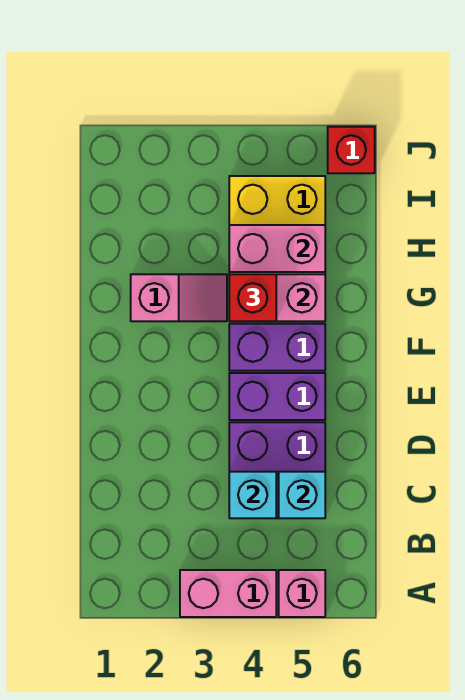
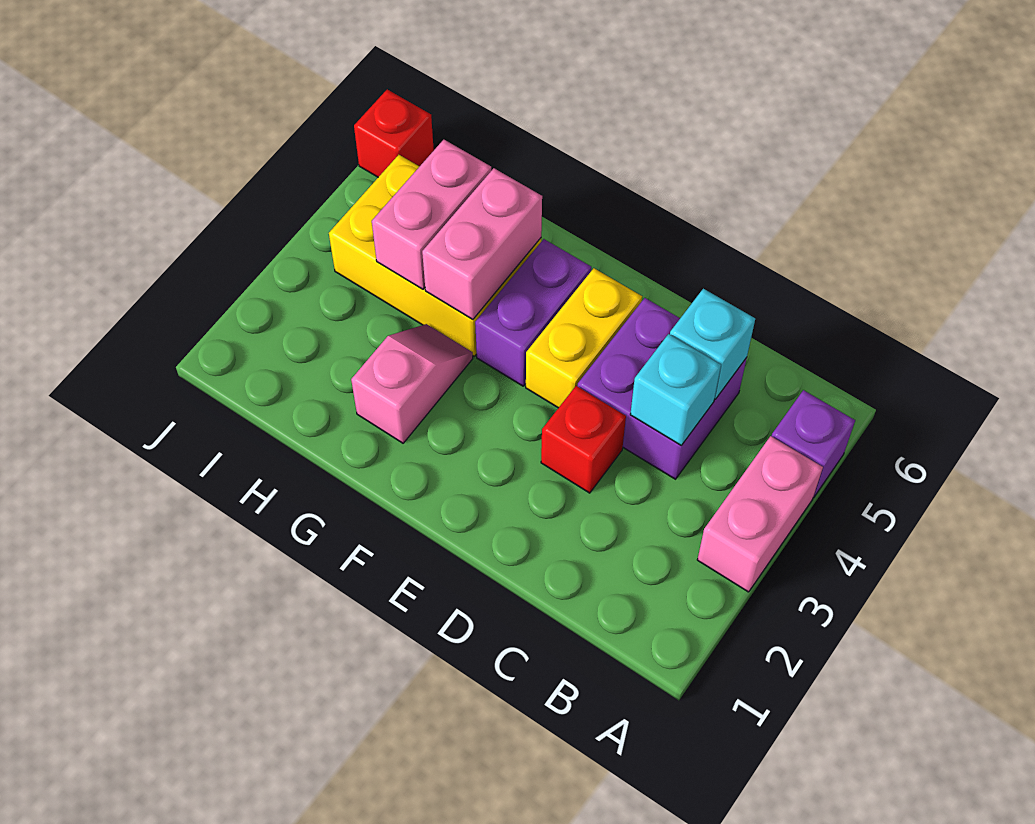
pink brick A5 level 1 -> purple brick A5 level 1
purple brick E4:E5 level 1 -> yellow brick E4:E5 level 1
red brick G4 level 3 -> red brick D3 level 1

